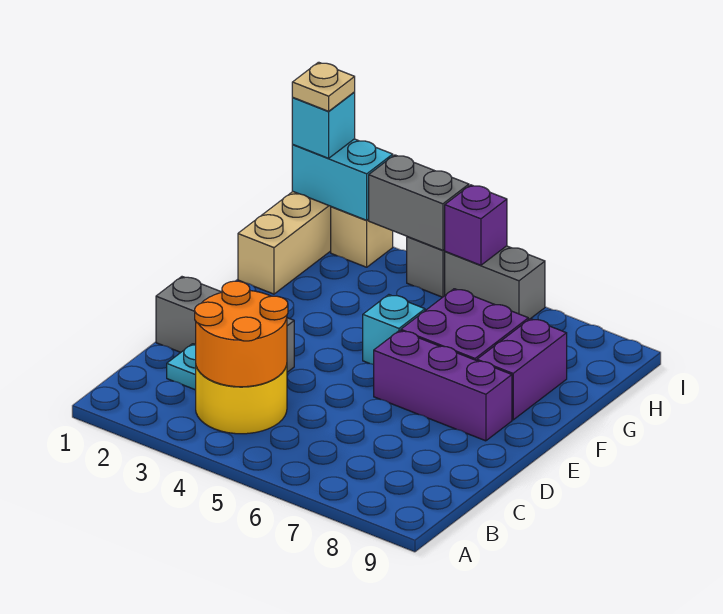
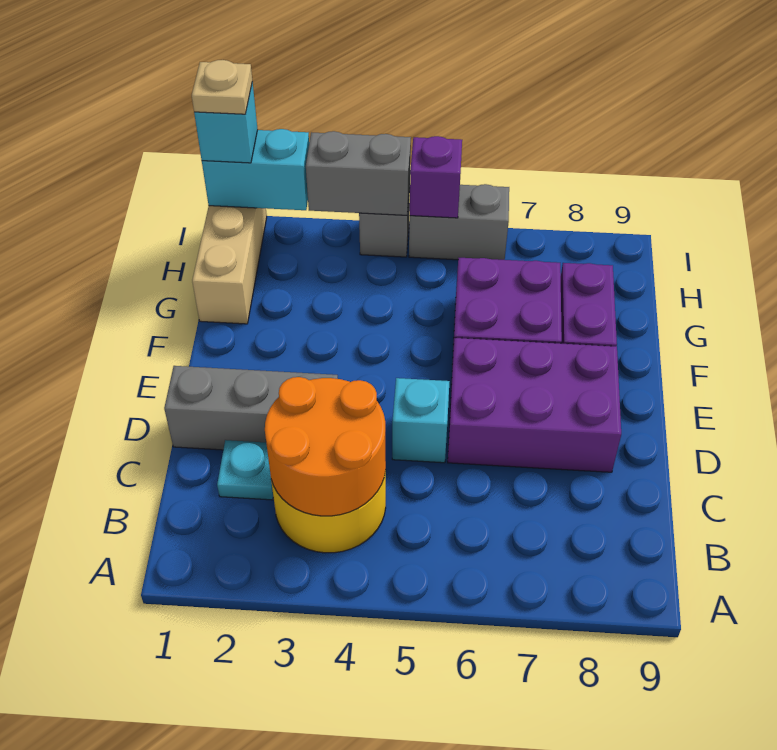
purple brick E6:E8 level 1 -> purple brick D6:E8 level 1
cyan brick F5 level 1 -> cyan brick D5 level 1
tan brick I2 level 1 -> none

